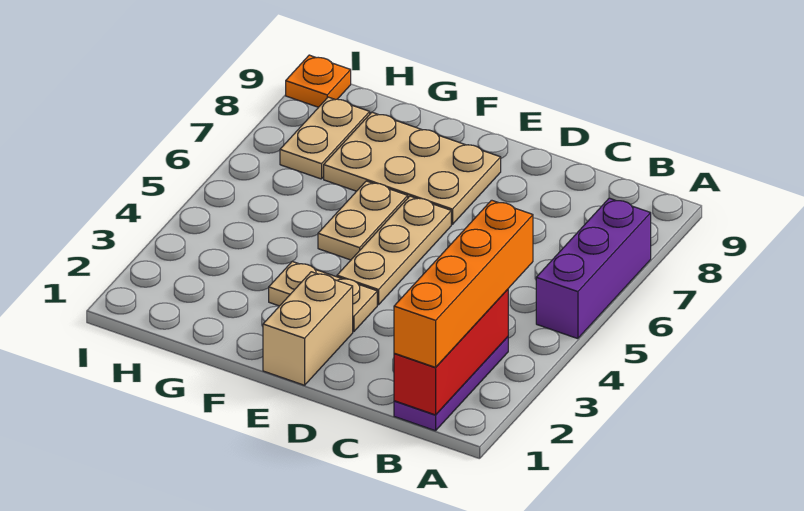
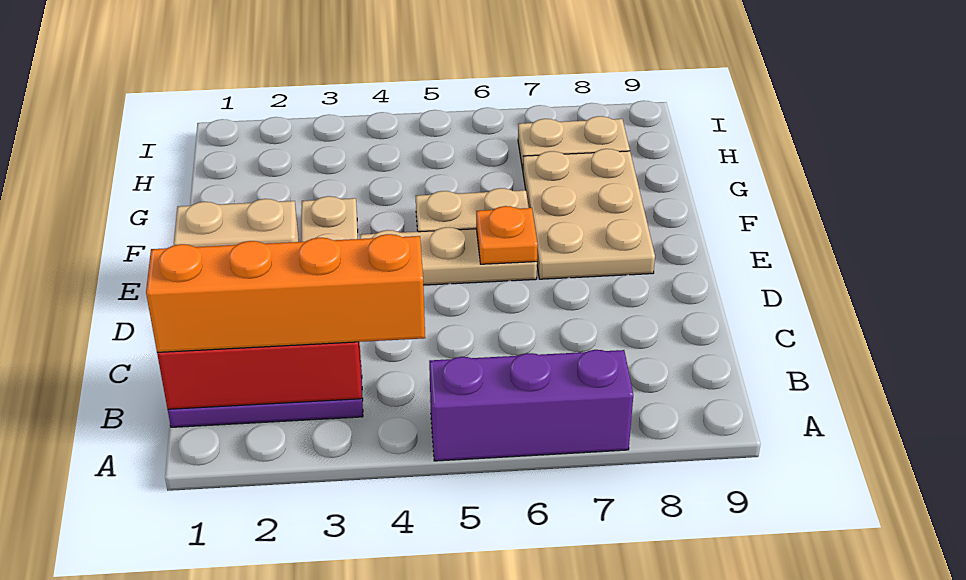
orange plate I9 level 1 -> orange plate E6 level 2

